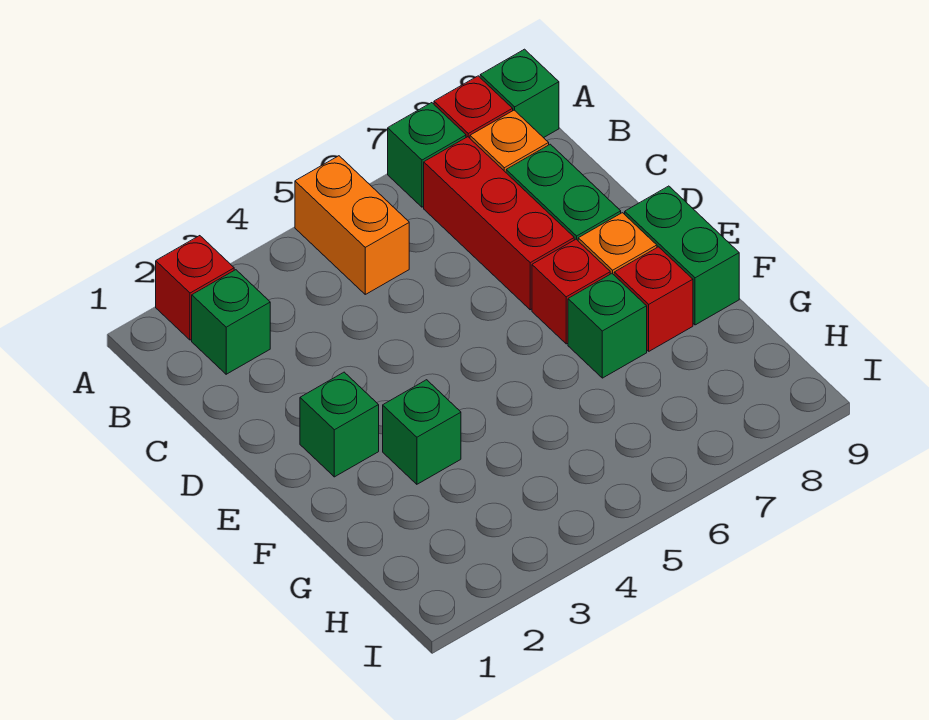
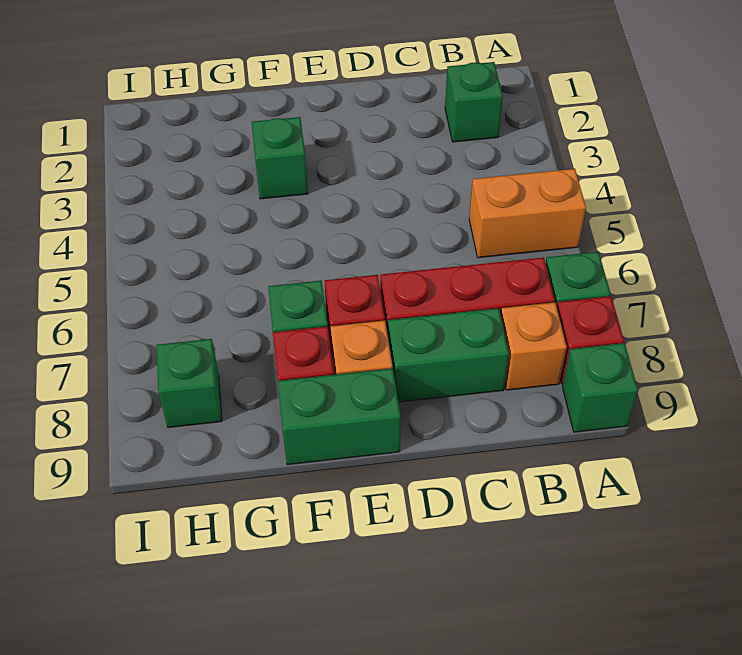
red brick A2 level 1 -> none
green brick E2 level 1 -> green brick H8 level 1

